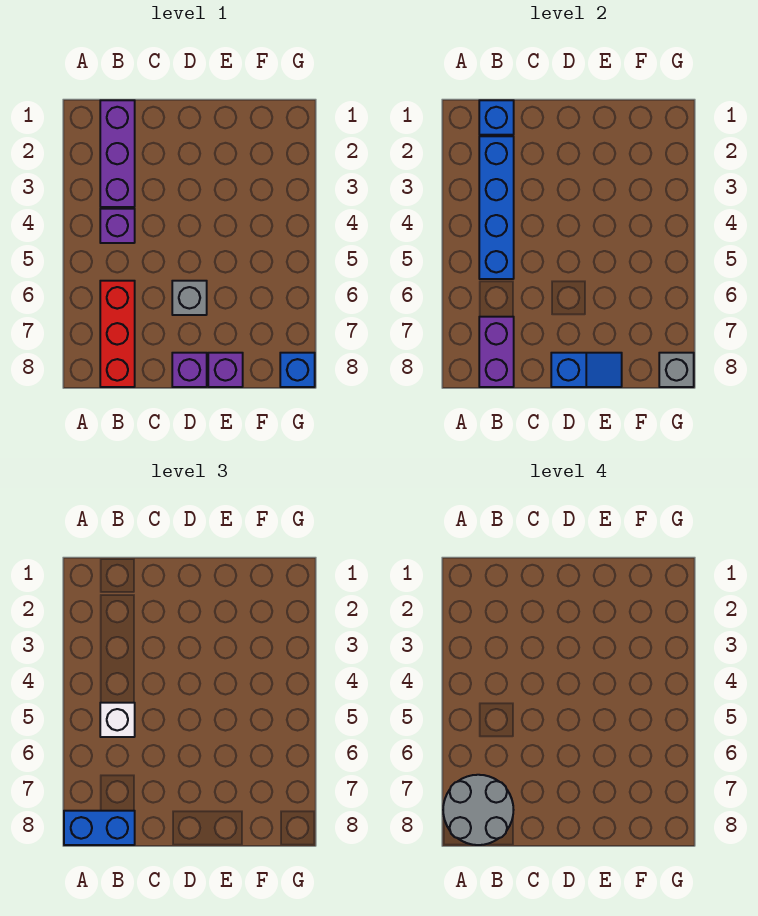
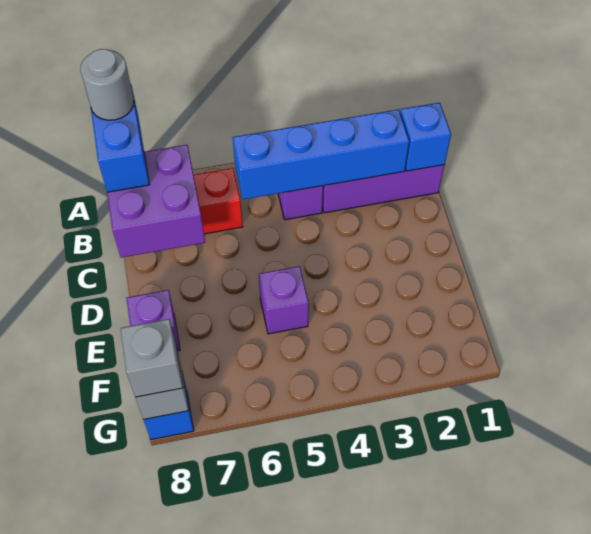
grey round brick A7:B8 level 4 -> grey round brick A8 level 4
white brick B5 level 3 -> none
purple brick B7:B8 level 2 -> purple brick B7:C8 level 2
grey brick D6 level 1 -> grey brick G8 level 3
purple brick D8 level 1 -> purple brick E5 level 1
blue slope D8:E8 level 2 top D -> none

